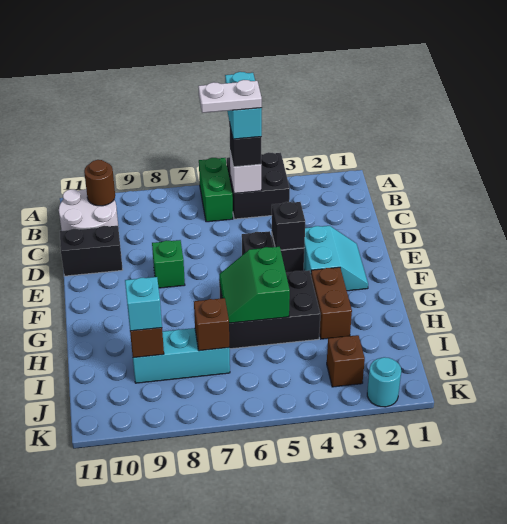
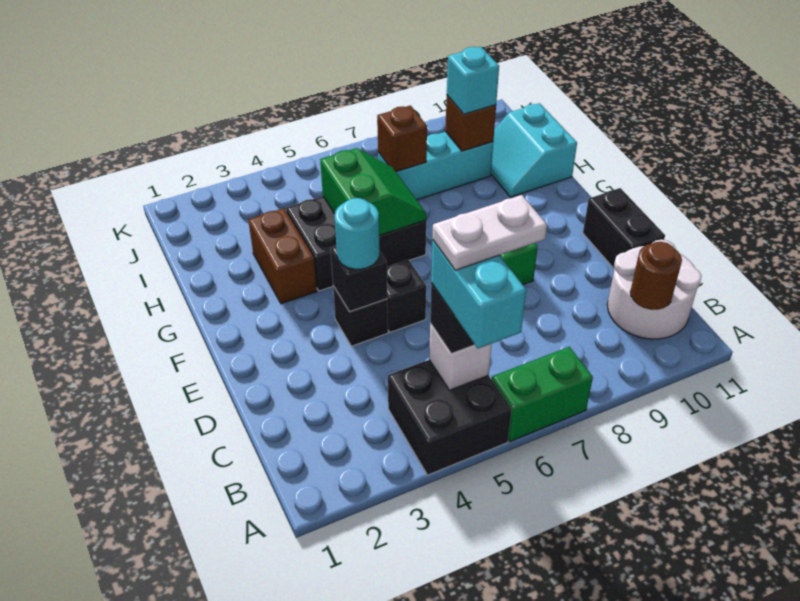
green brick A6:B6 level 1 -> green brick A6:A7 level 1
black brick D10:D11 level 1 -> black brick D11:E11 level 1
cyan slope E2:F3 level 1 top 3 -> cyan slope H10:I11 level 1 top 11
brown brick J3 level 1 -> none
cyan round brick K2 level 1 -> cyan round brick E4 level 3

